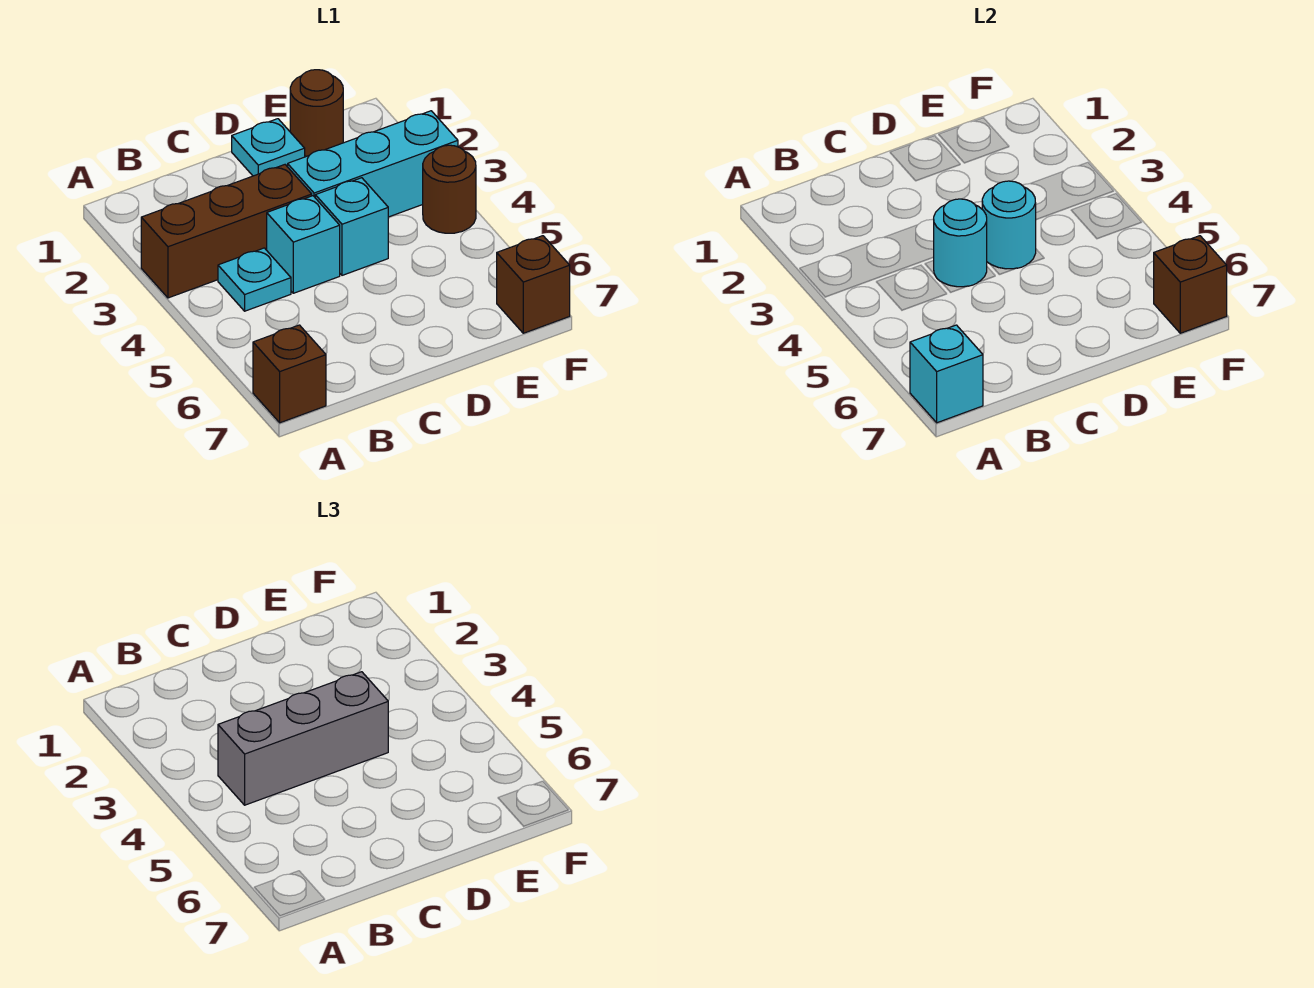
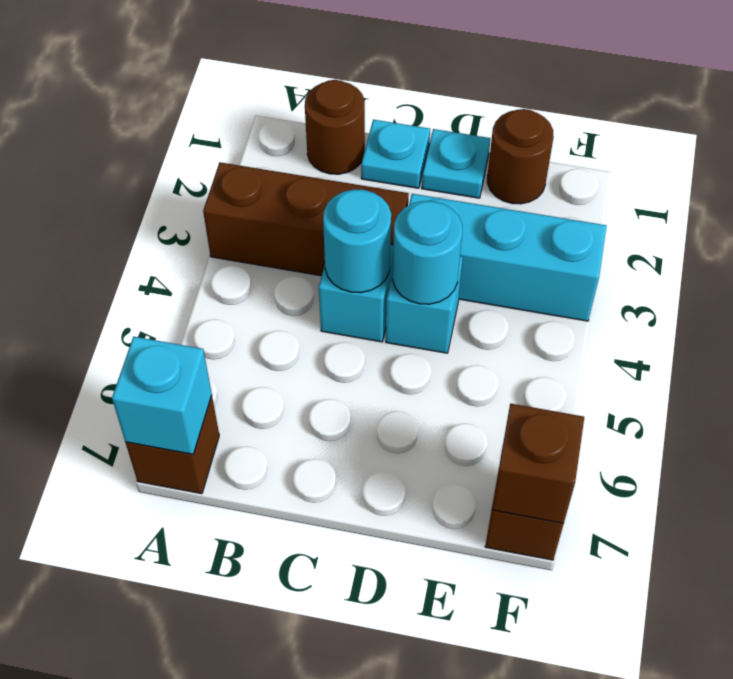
cyan plate B4 level 1 -> cyan plate C1 level 1
grey brick B4:D4 level 3 -> none
brown round brick F4 level 1 -> brown round brick B1 level 1

